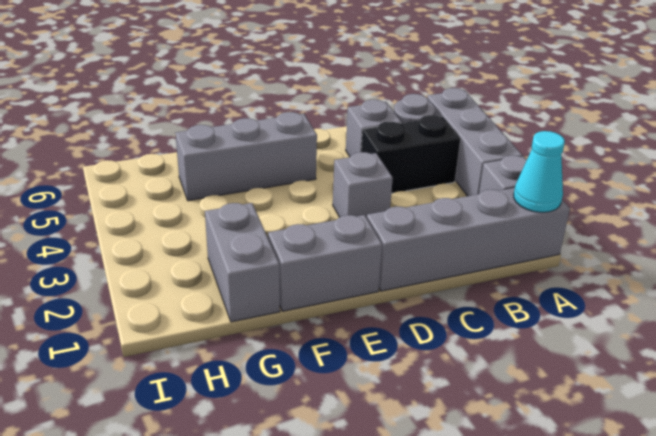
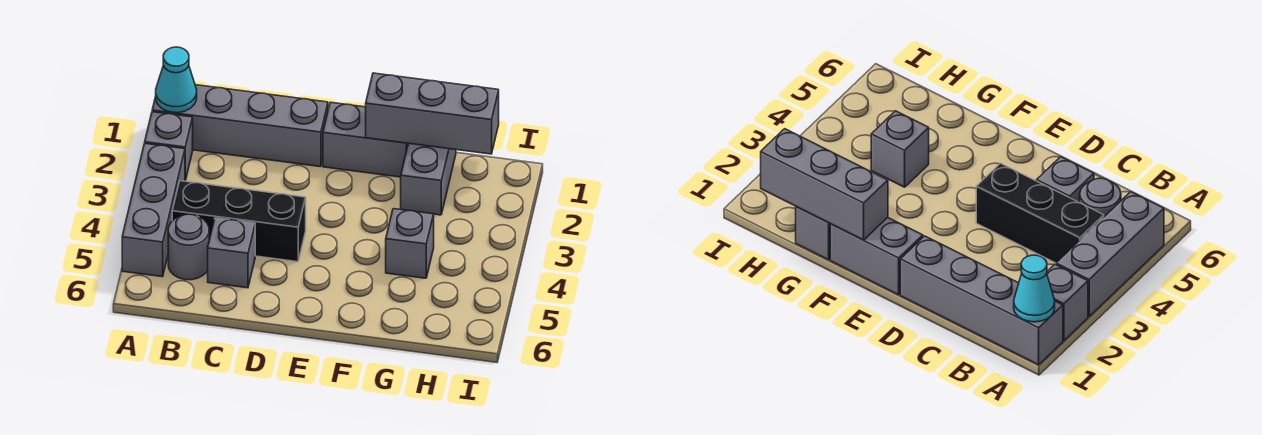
black brick B4:C4 level 1 -> black brick B4:D4 level 1
grey brick D3 level 1 -> grey brick G4 level 1
grey brick E5:G5 level 1 -> grey brick F1:H1 level 2

